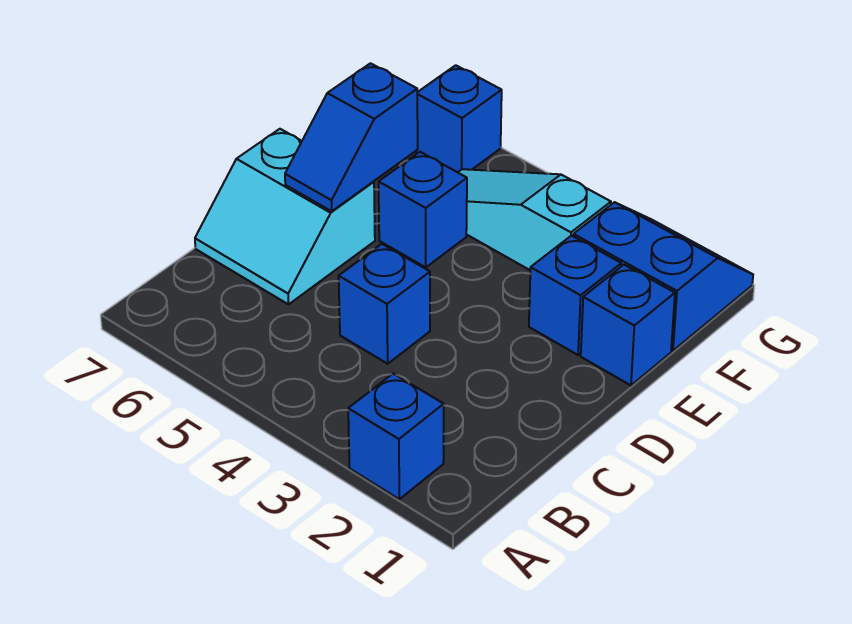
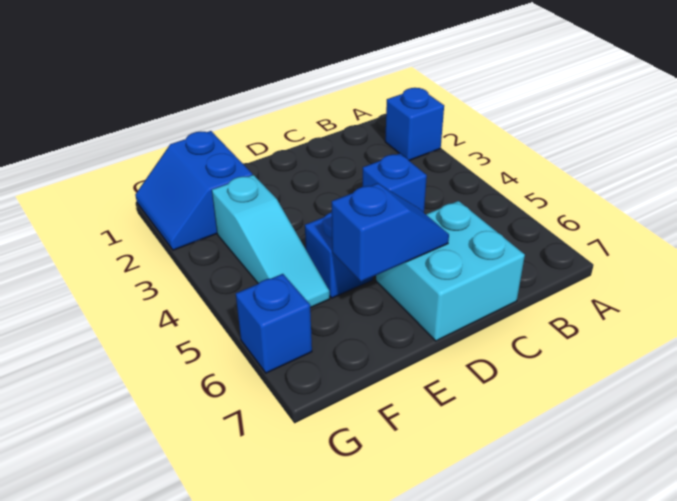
cyan slope C6:D7 level 1 top D -> cyan brick C6:D7 level 1
blue brick E1 level 1 -> none
blue brick E2 level 1 -> none

